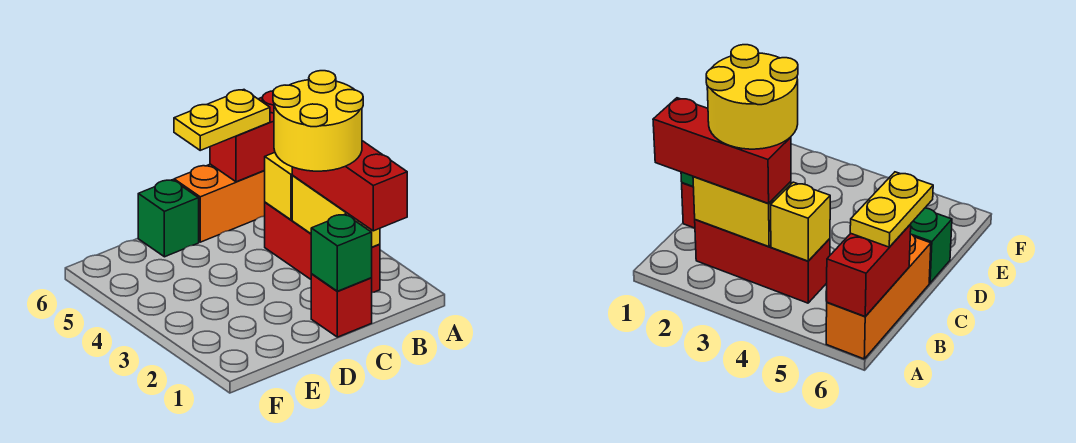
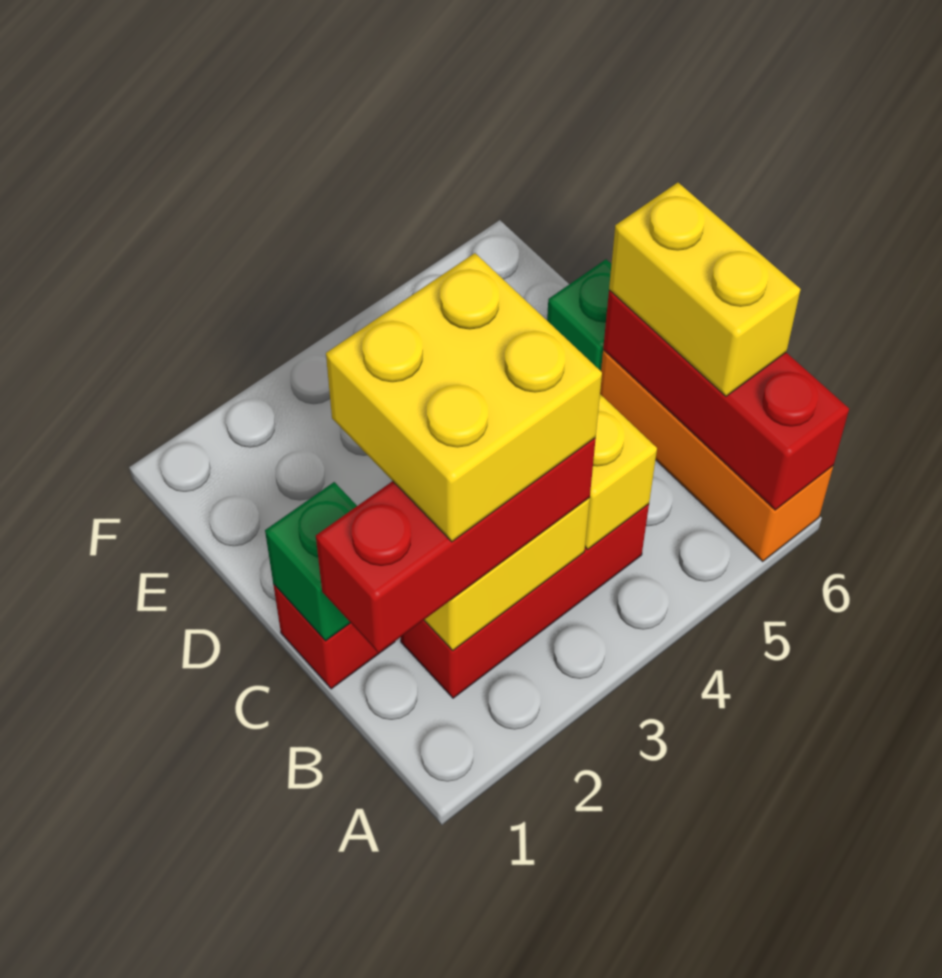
red brick A6:B6 level 2 -> red brick A6:C6 level 2
yellow round brick B2:C3 level 4 -> yellow brick B2:C3 level 4
yellow plate B6:C6 level 3 -> yellow brick B6:C6 level 3

